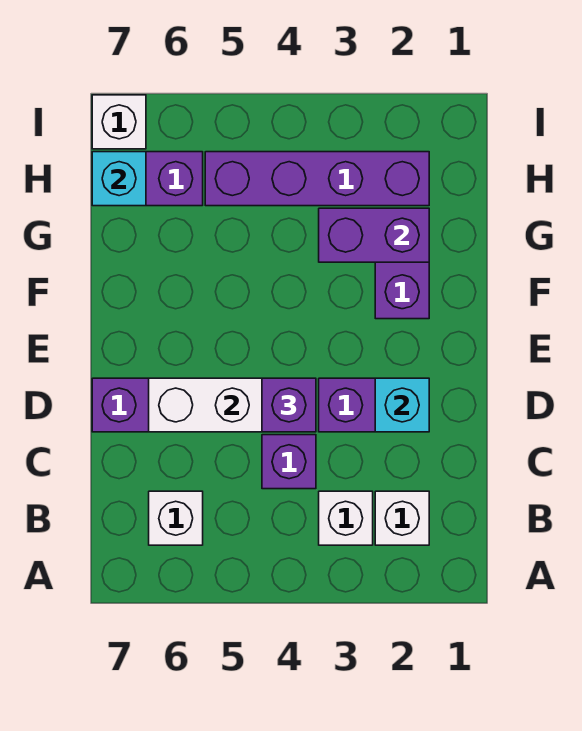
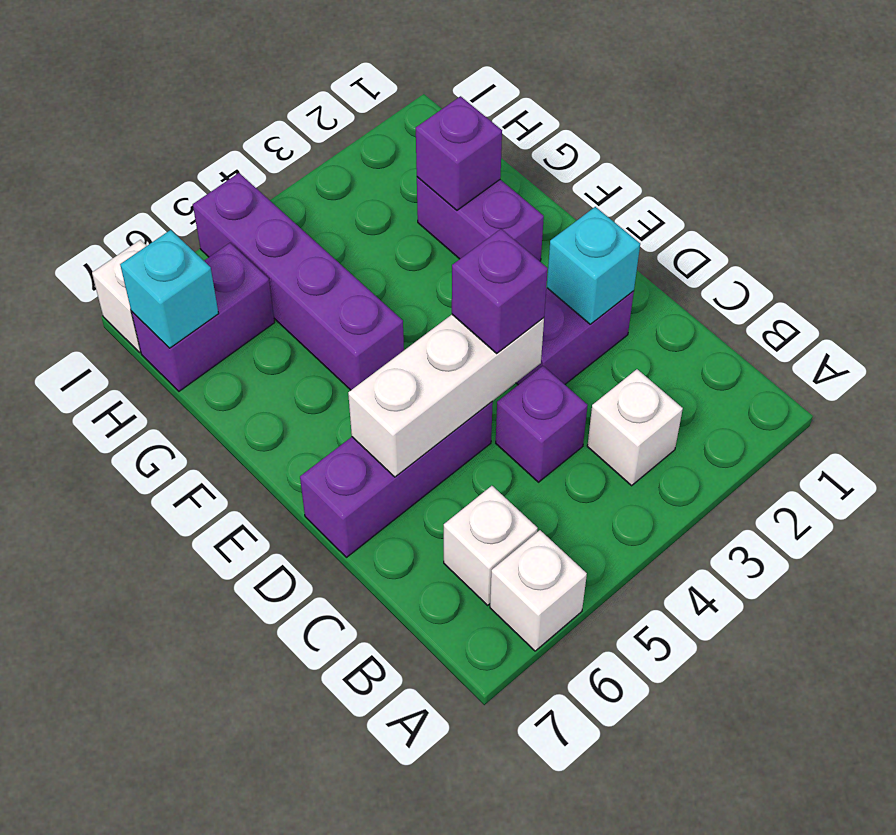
white brick B2 level 1 -> white brick A6 level 1
purple brick G2:G3 level 2 -> purple brick G2 level 2
purple brick H2:H5 level 1 -> purple brick F5:I5 level 1

